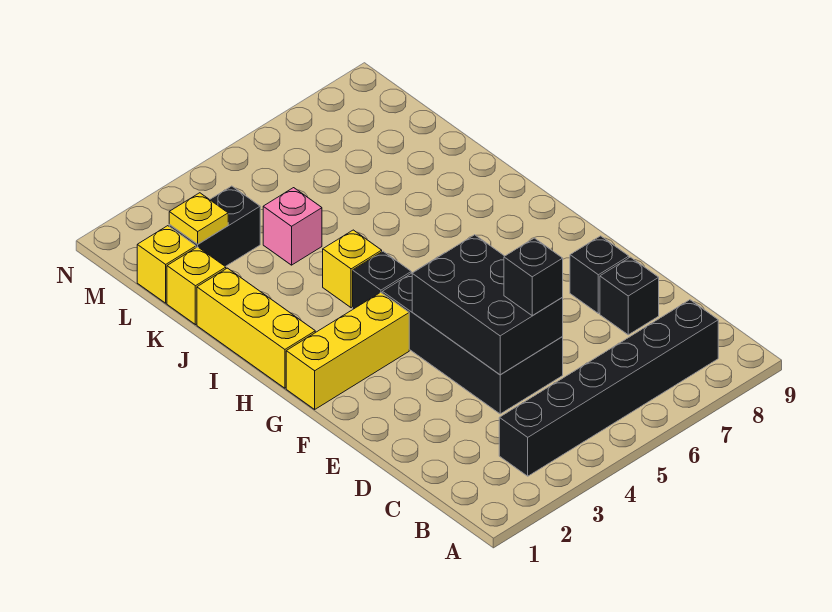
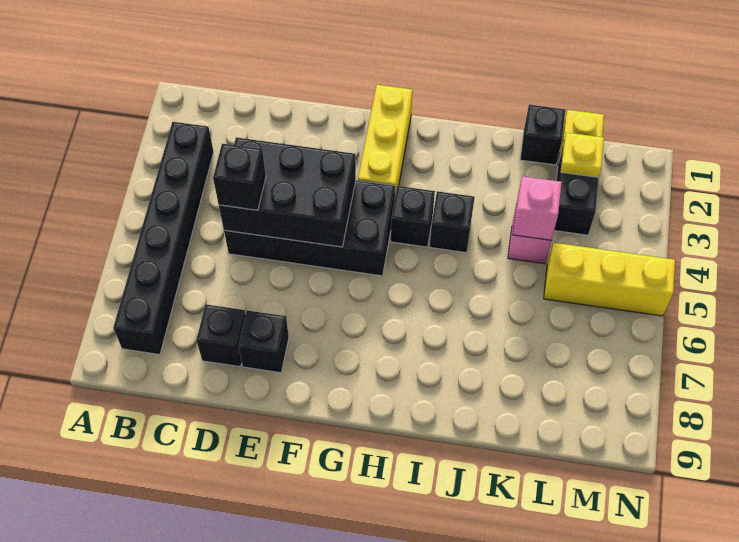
yellow brick H1:J1 level 1 -> yellow brick L5:N5 level 1
yellow brick I4 level 1 -> black brick I4 level 1
yellow brick K1 level 1 -> black brick K1 level 1
none -> pink brick K4 level 2

